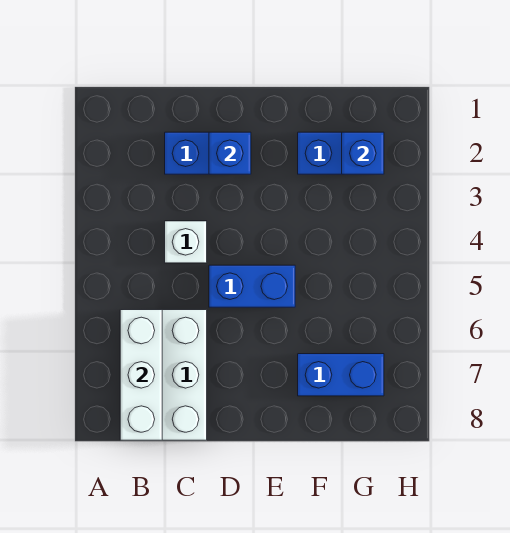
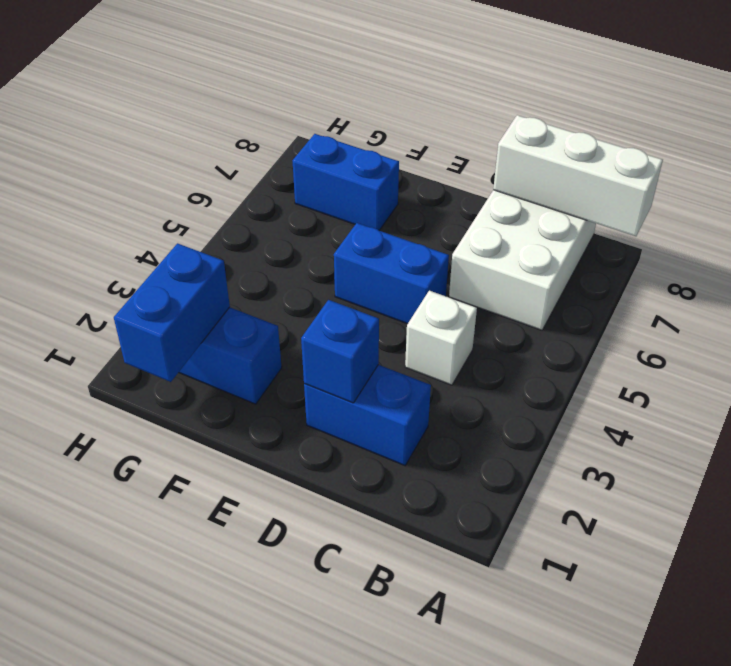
white brick B6:B8 level 2 -> white brick A8:C8 level 2
blue brick G2 level 2 -> blue brick G1:G2 level 2

